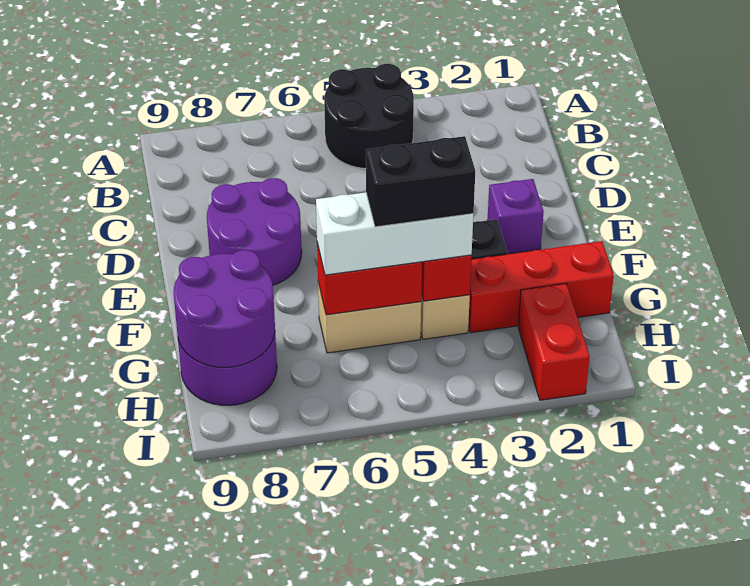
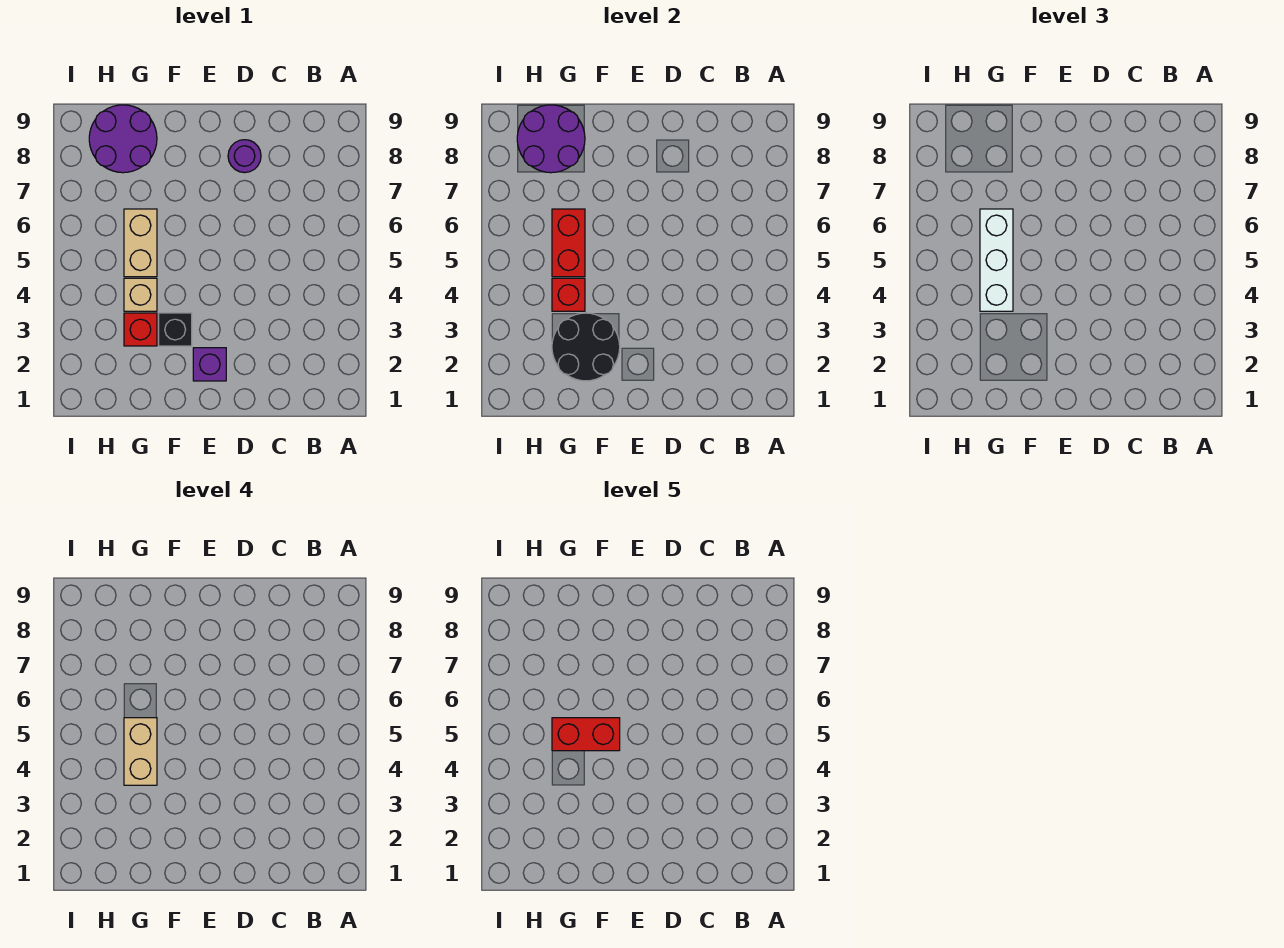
black round brick A4:B5 level 1 -> black round brick F2:G3 level 2
purple round brick D7:E8 level 1 -> purple round brick D8 level 1
red brick G1:G3 level 1 -> red brick G3 level 1
black brick G4:G5 level 4 -> tan brick G4:G5 level 4
red brick H2:I2 level 1 -> red brick F5:G5 level 5

